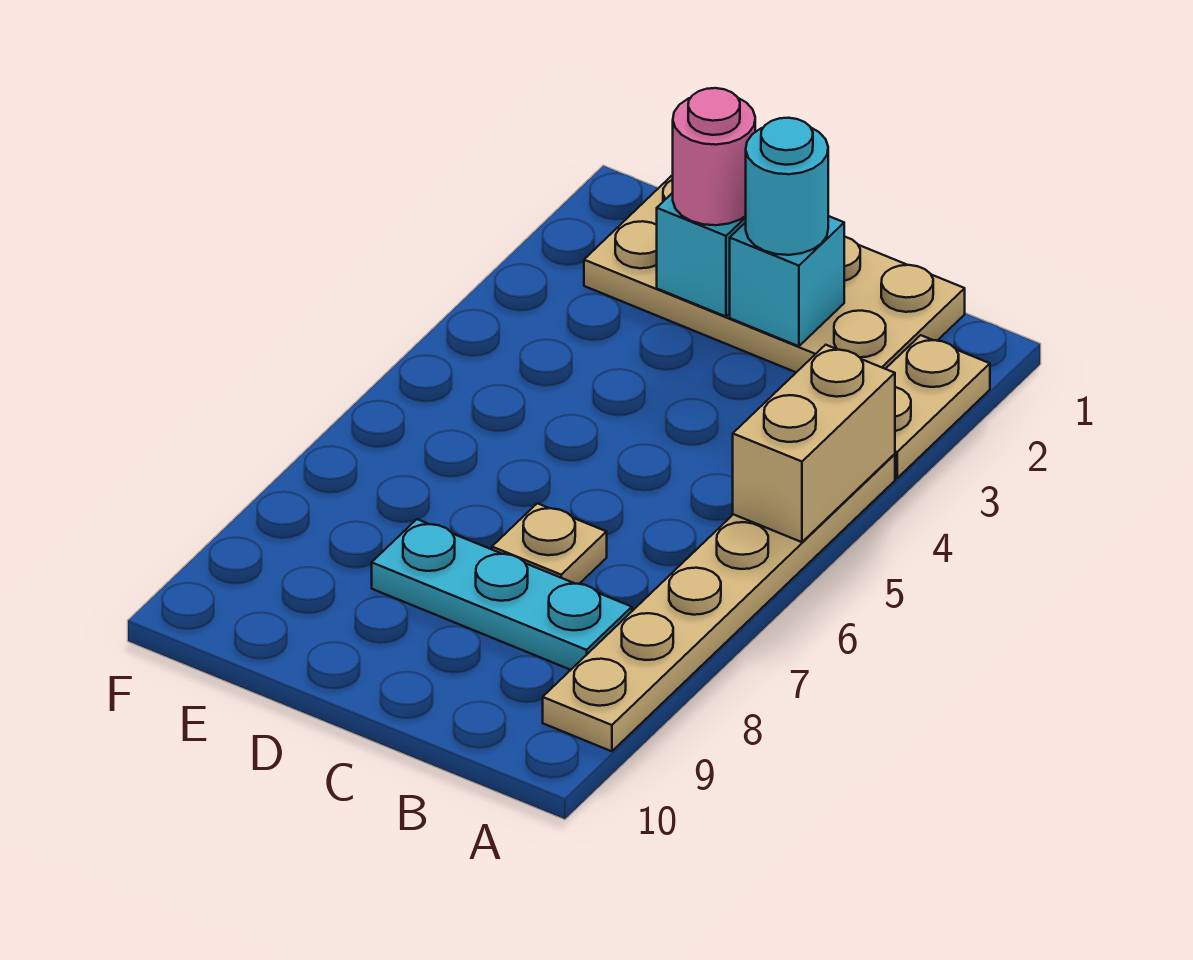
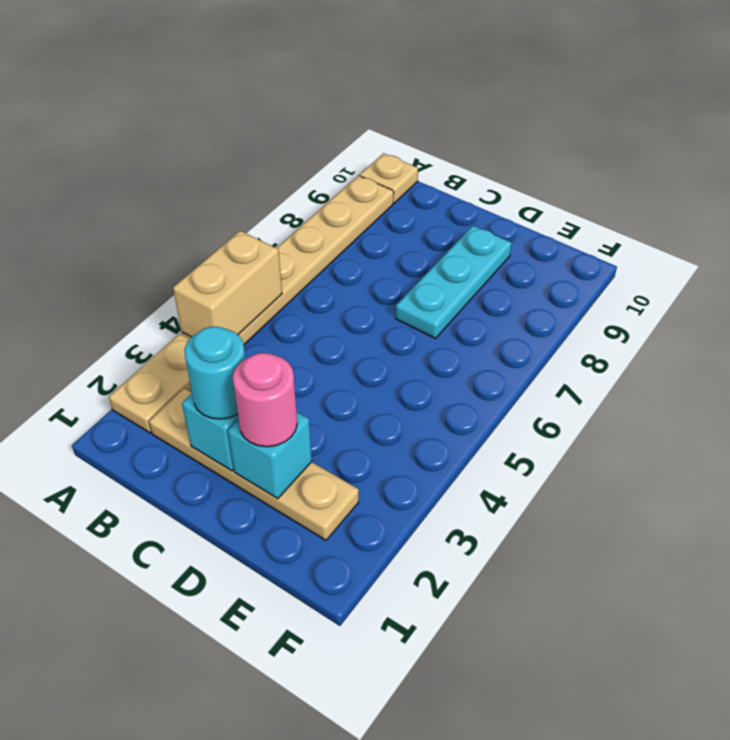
tan plate B1:E2 level 1 -> tan plate B2:E2 level 1
cyan plate B8:D8 level 1 -> cyan plate D7:D9 level 1
tan plate C7 level 1 -> tan plate A10 level 1

